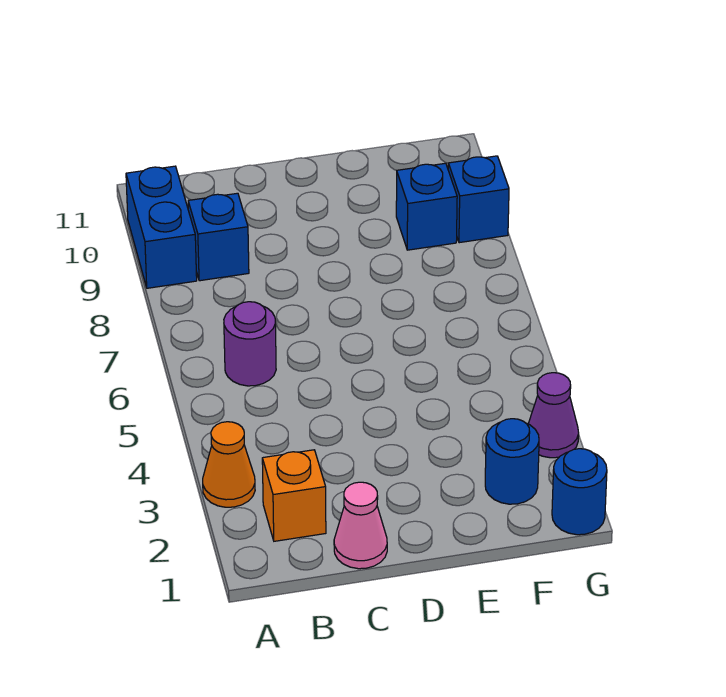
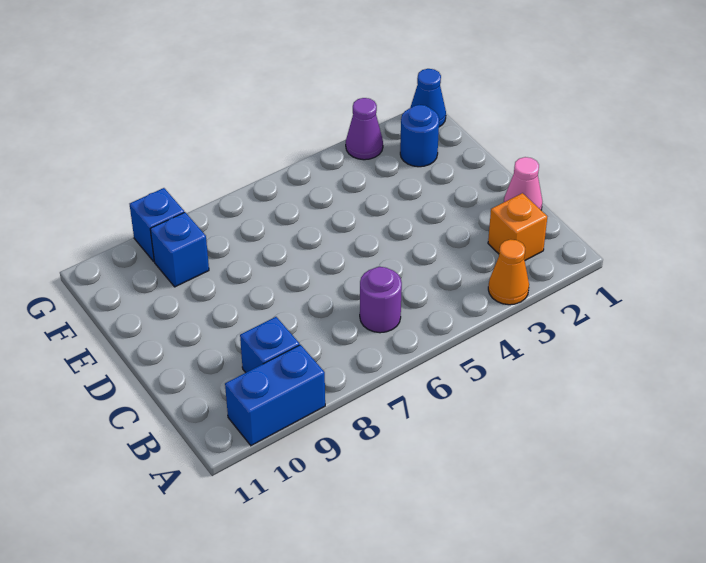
blue round brick G1 level 1 -> blue cone G1 level 1

